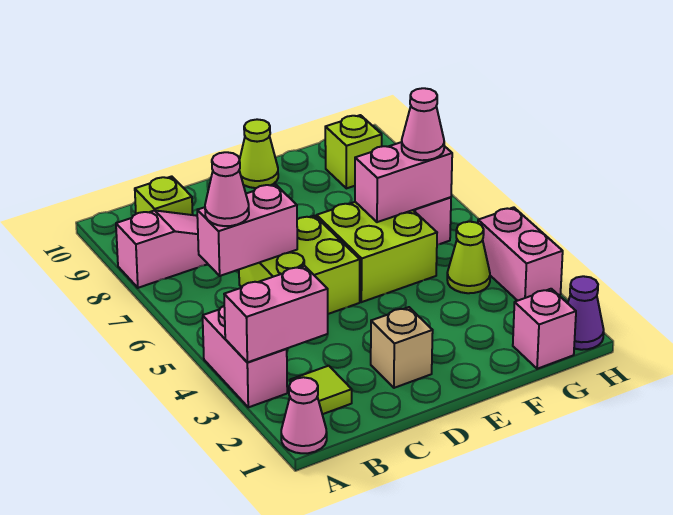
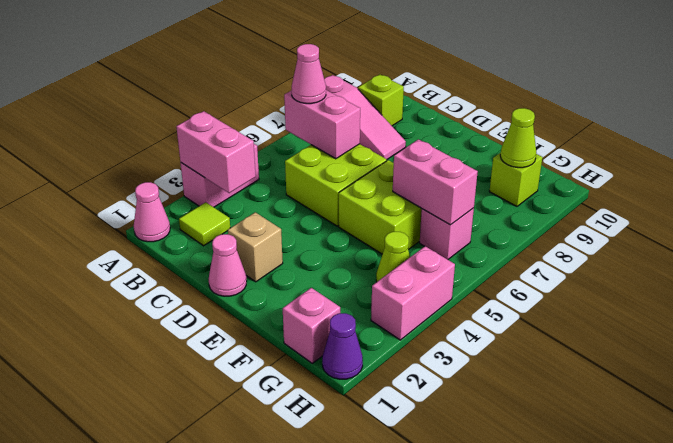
lime cone E10 level 1 -> lime cone G9 level 2
pink cone G6 level 3 -> pink cone D1 level 1

